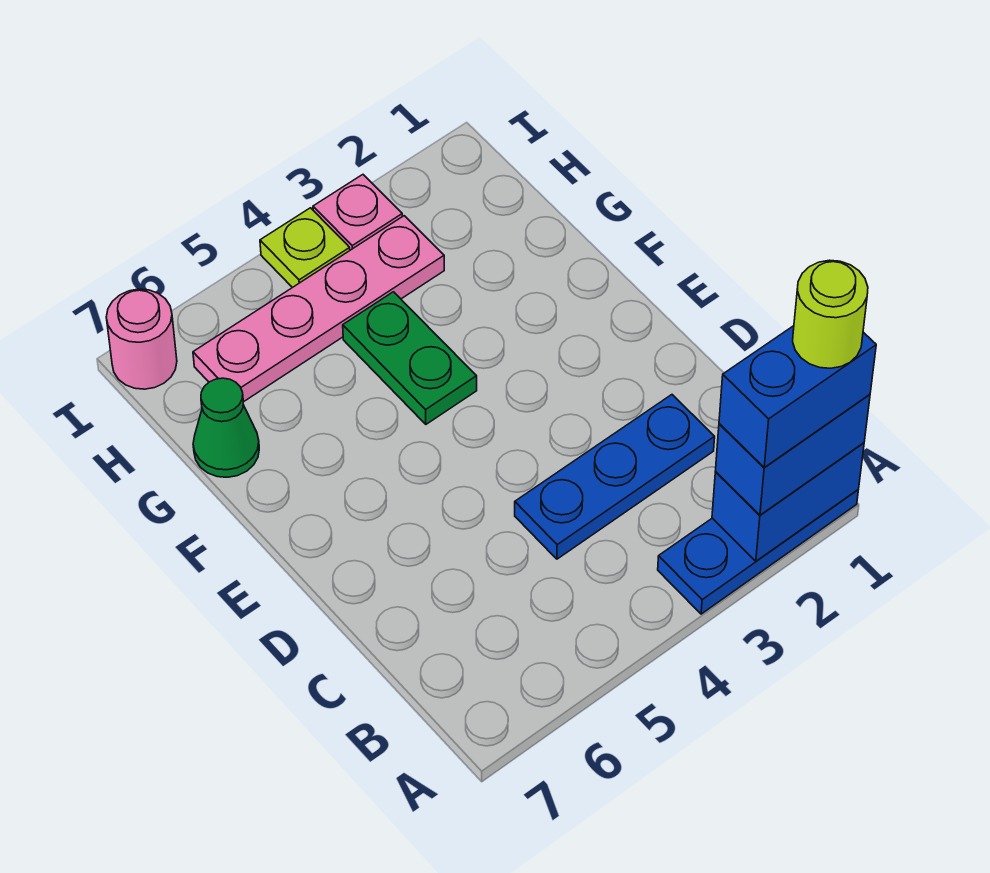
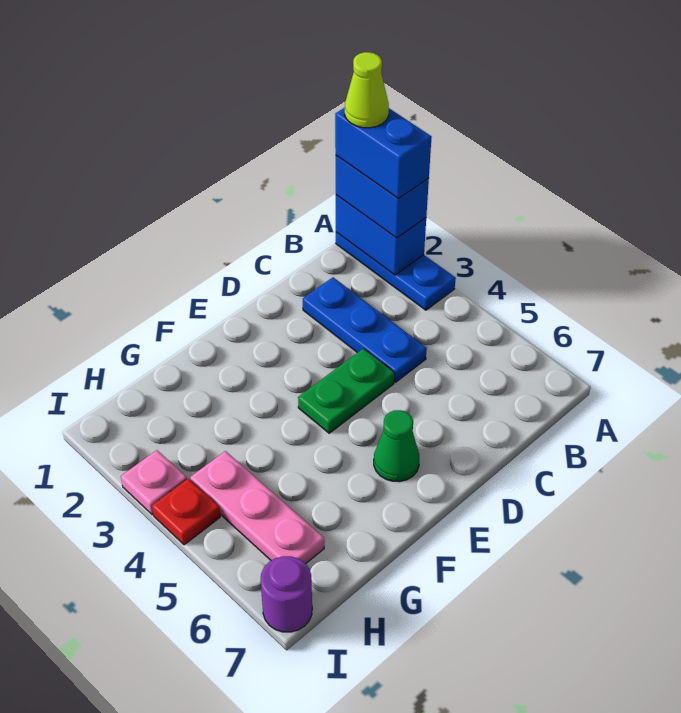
lime round brick A1 level 5 -> lime cone A1 level 5
green plate F4:G4 level 1 -> green plate D4:E4 level 1
green cone G7 level 1 -> green cone E6 level 1
pink plate H3:H6 level 1 -> pink plate H4:H6 level 1
lime plate I4 level 1 -> red plate I4 level 1
pink round brick I7 level 1 -> purple round brick I7 level 1

